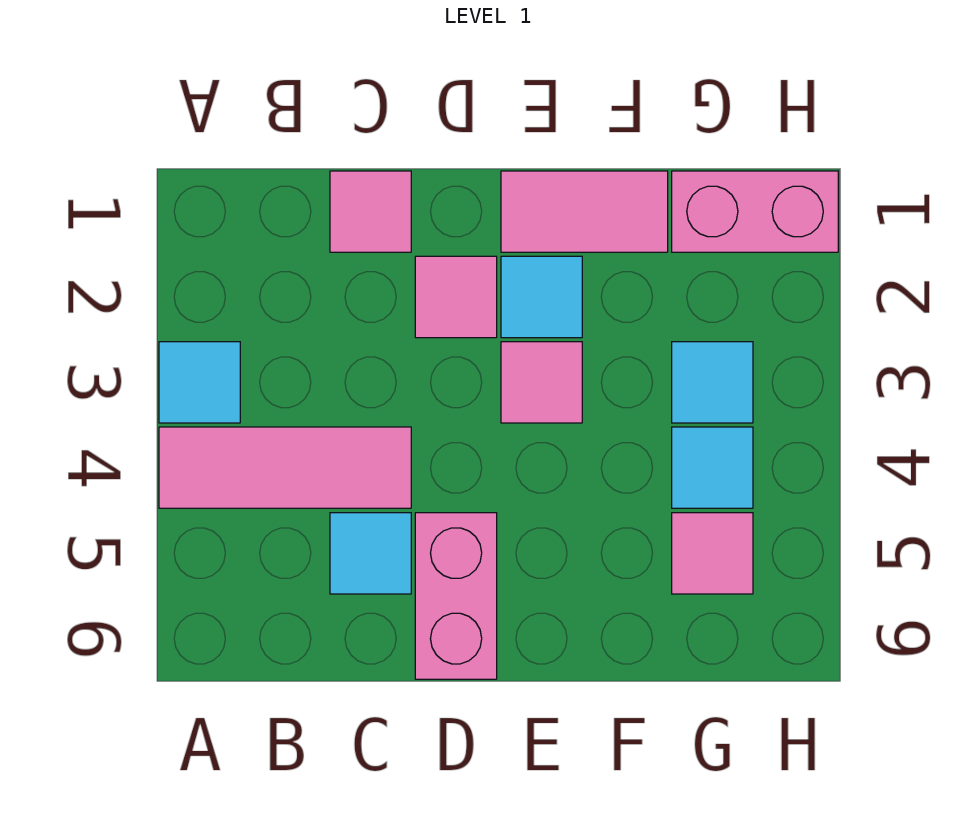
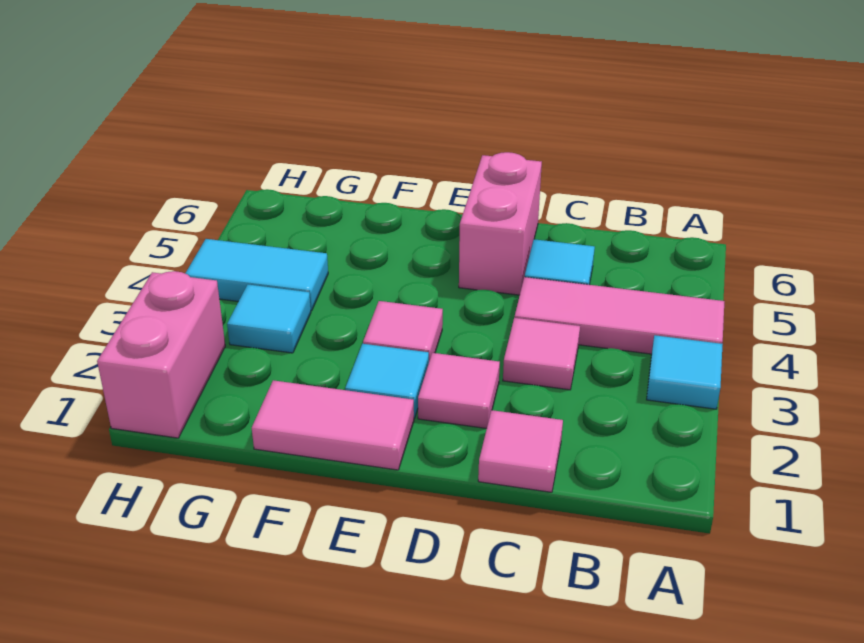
pink brick G1:H1 level 1 -> pink brick H1:H2 level 1
cyan tile G4 level 1 -> cyan tile G4:H4 level 1
pink tile G5 level 1 -> pink tile C3 level 1

